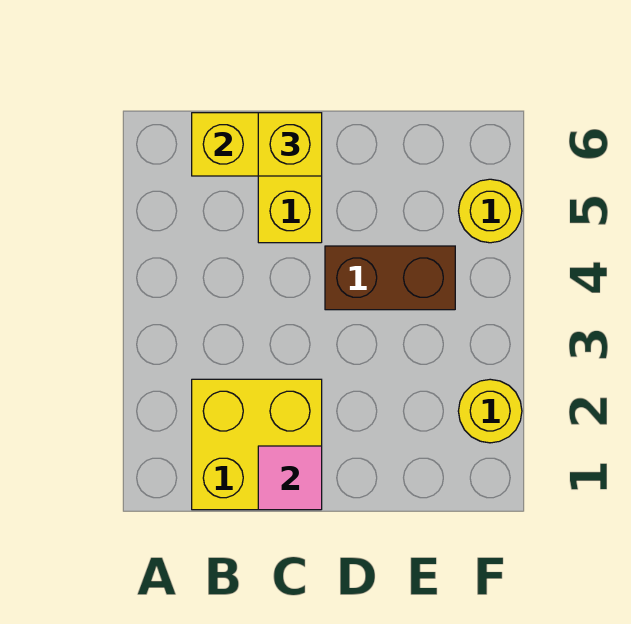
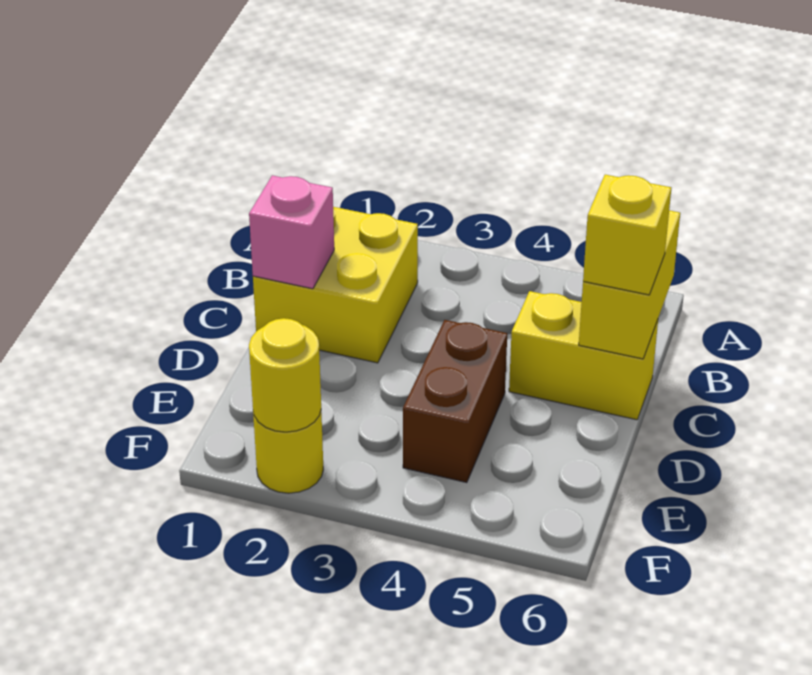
pink tile C1 level 2 -> pink brick C1 level 2
yellow round brick F5 level 1 -> yellow round brick F2 level 2

